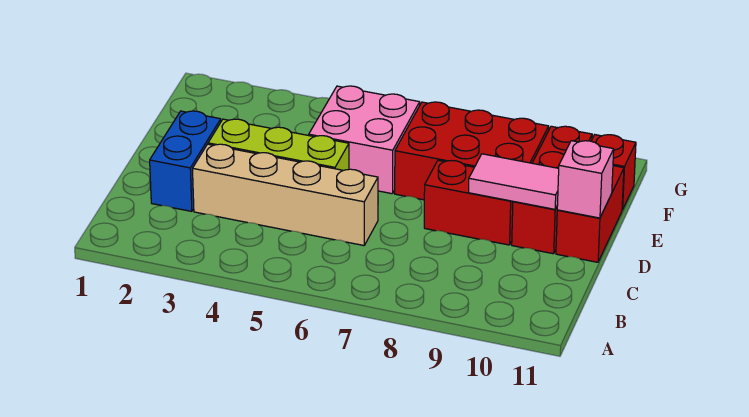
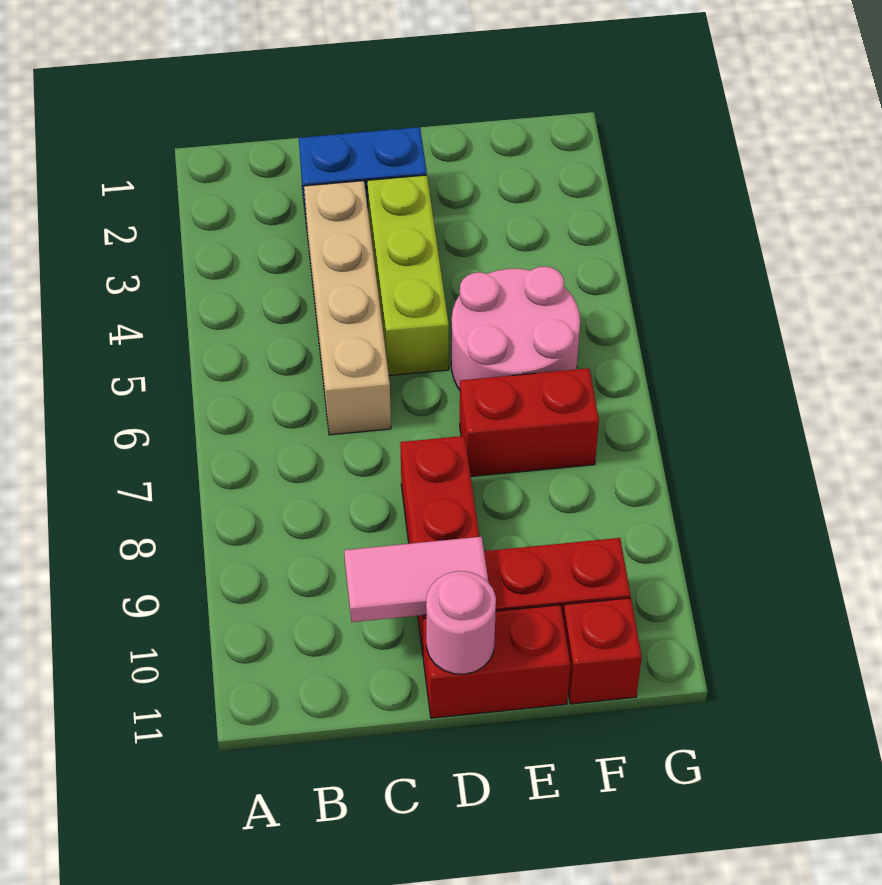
pink tile D9:D10 level 2 -> pink tile C10:D10 level 2
pink brick D11 level 2 -> pink round brick D11 level 2
pink brick E5:F6 level 1 -> pink round brick E5:F6 level 1
red brick E7:F9 level 1 -> red brick E7:F7 level 1

